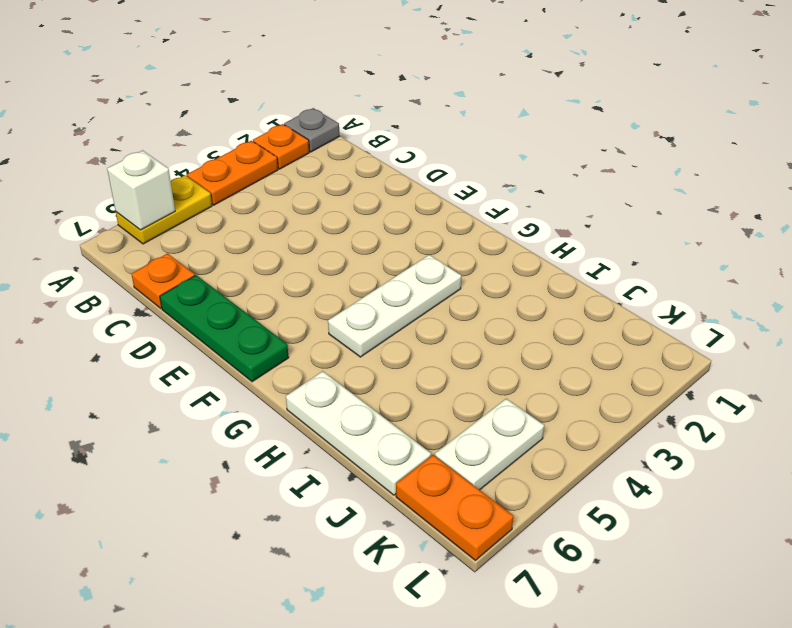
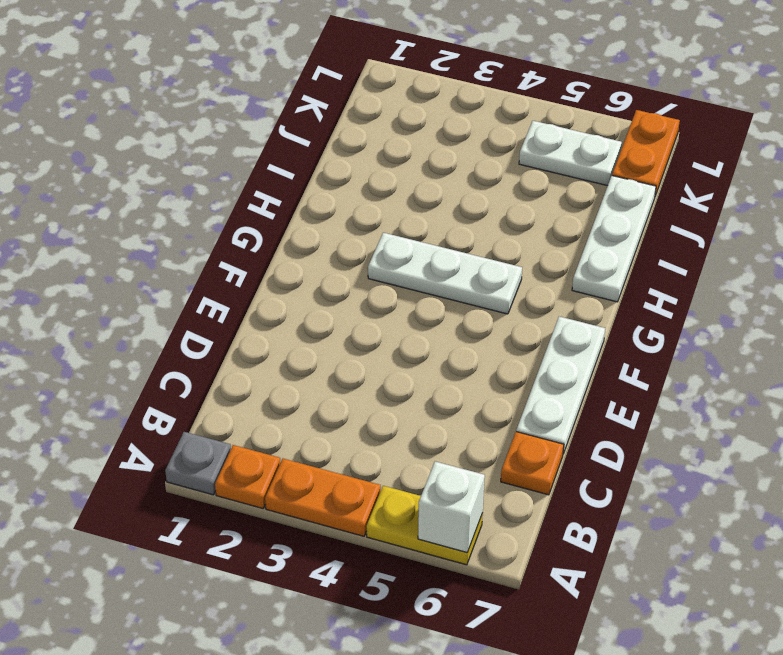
green plate D7:F7 level 1 -> white plate D7:F7 level 1

